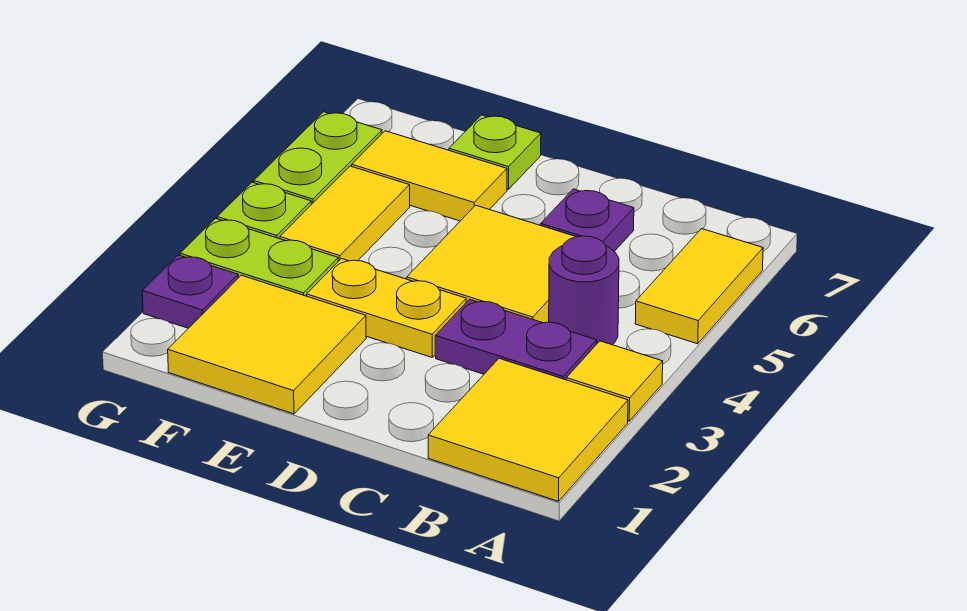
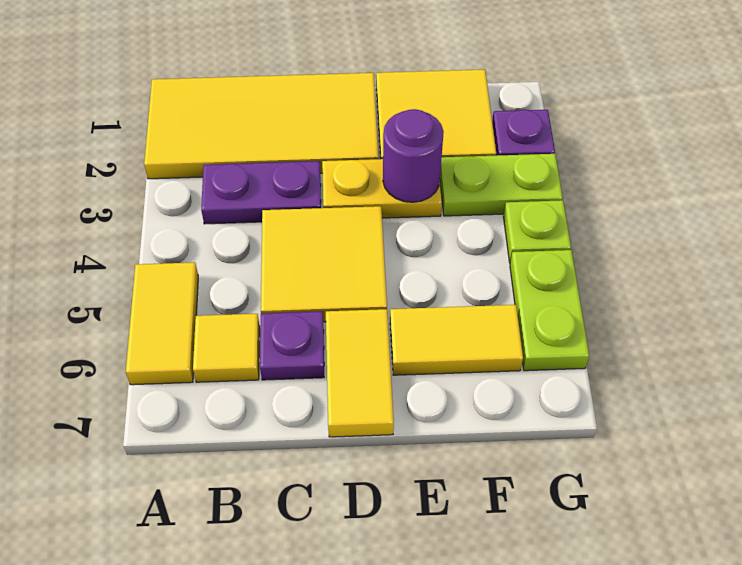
yellow tile A1:B2 level 1 -> yellow tile A1:D2 level 1
yellow tile A3 level 1 -> yellow tile B6 level 1
purple round brick B4 level 1 -> purple round brick E3 level 2
lime plate E7 level 1 -> none
yellow tile F4:F5 level 1 -> yellow tile D6:D7 level 1

